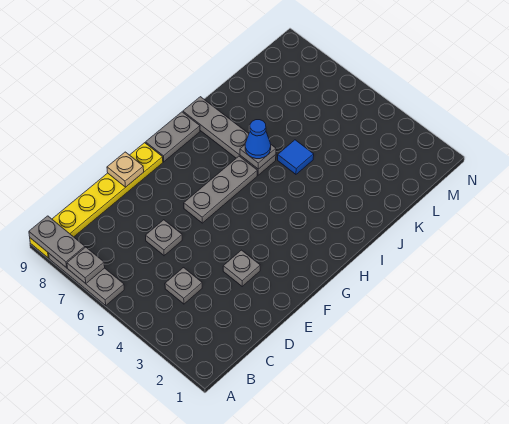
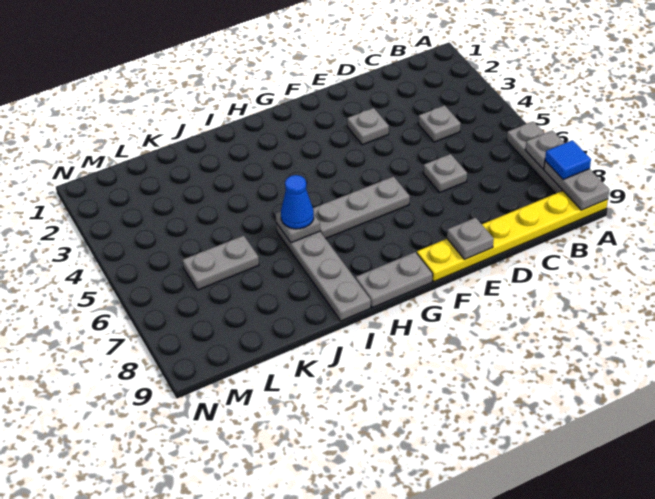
tan plate E9 level 2 -> grey plate E9 level 2
blue tile J5 level 1 -> blue tile A8 level 3
none -> grey plate K6:L6 level 1

